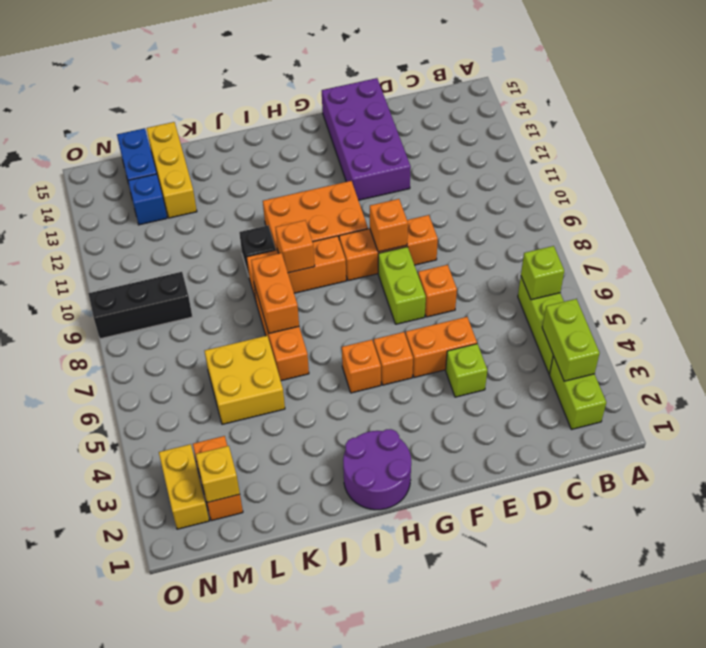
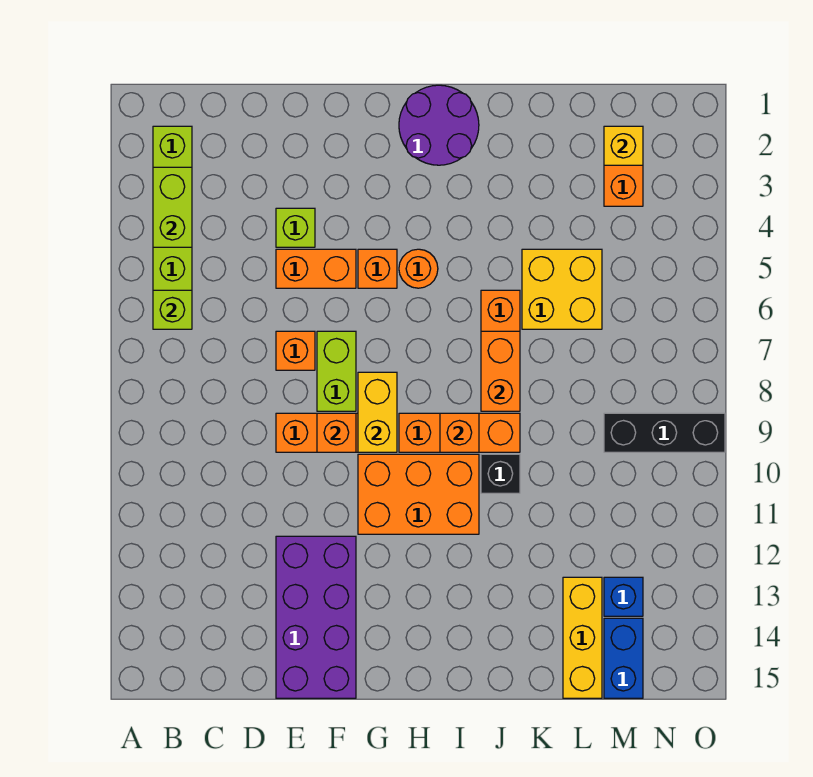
orange brick H5 level 1 -> orange round brick H5 level 1
yellow brick N2:N3 level 1 -> yellow brick G8:G9 level 2

